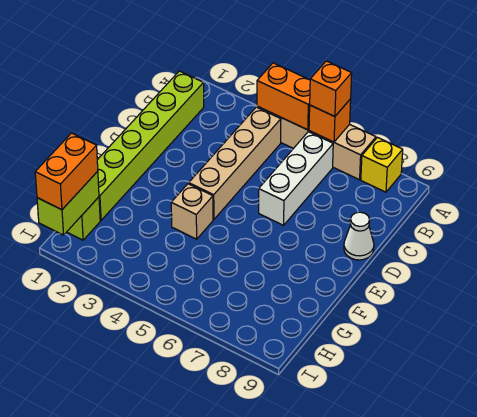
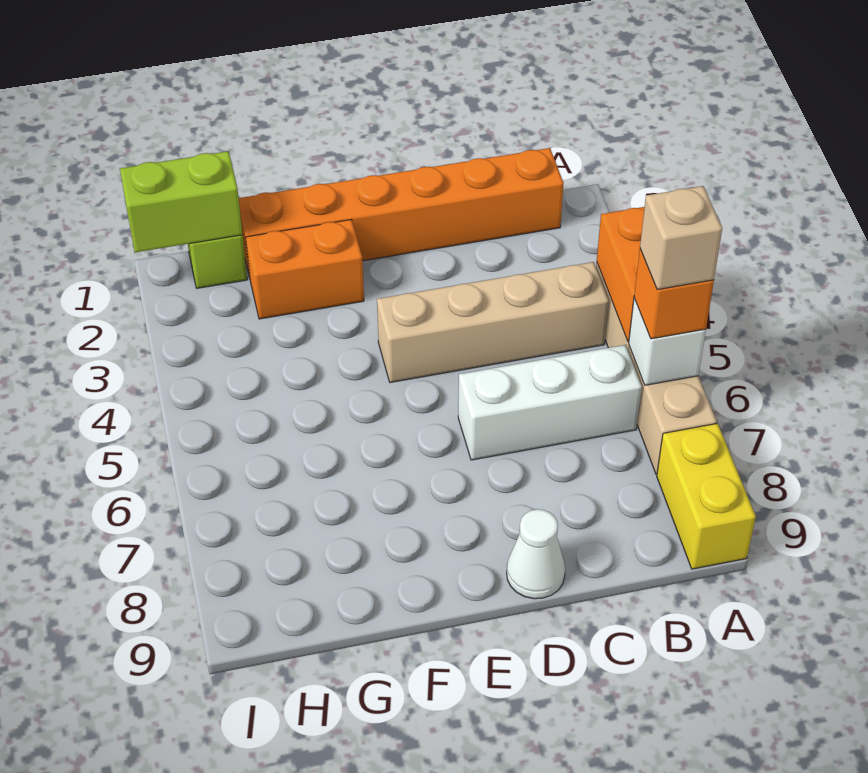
orange brick A6 level 2 -> white brick A6 level 2
yellow brick A8 level 1 -> yellow brick A8:A9 level 1
lime brick B1:G1 level 1 -> orange brick B1:G1 level 1
tan brick F4 level 1 -> tan brick A6 level 4
orange brick H1:I1 level 3 -> orange brick F2:G2 level 1

